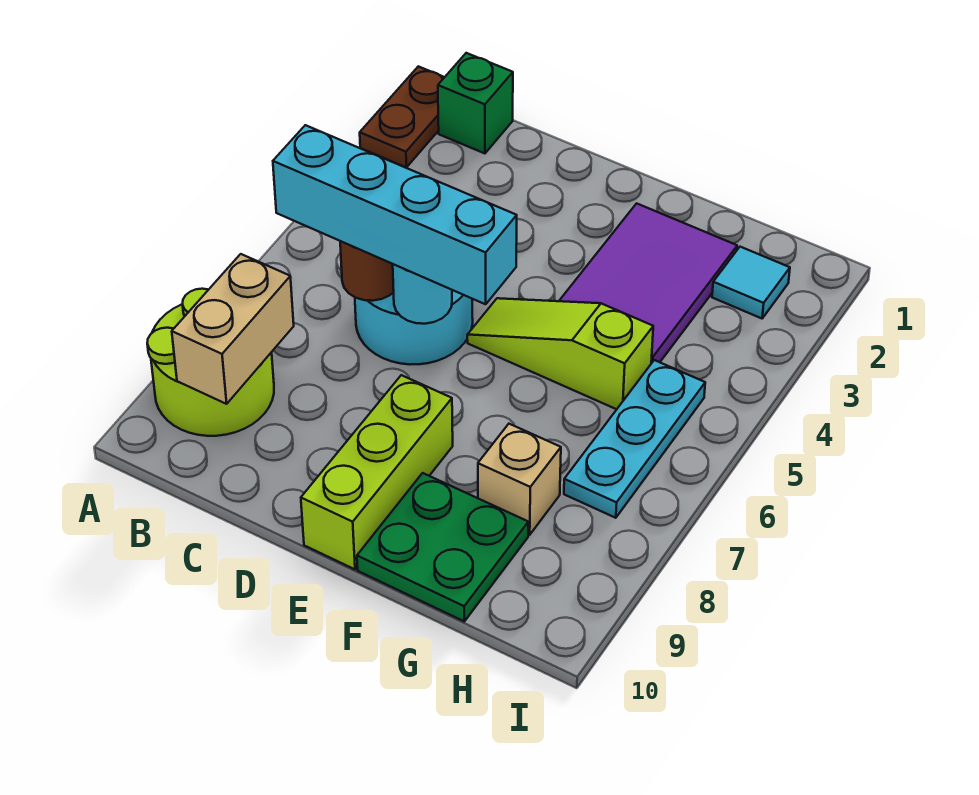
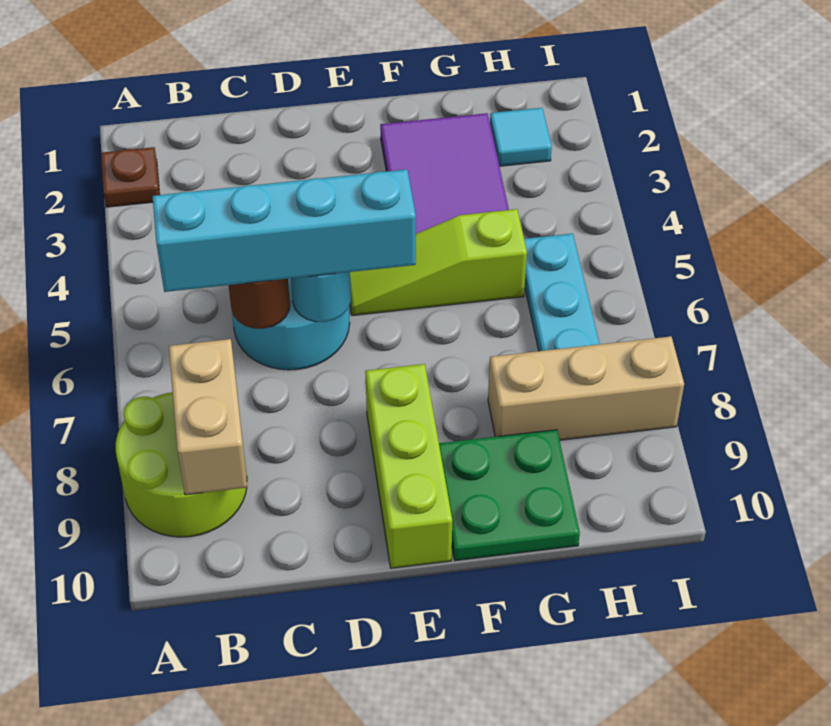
brown plate A1:A2 level 1 -> brown plate A2 level 1
green brick B1 level 1 -> none
tan brick G8 level 1 -> tan brick G8:I8 level 1

